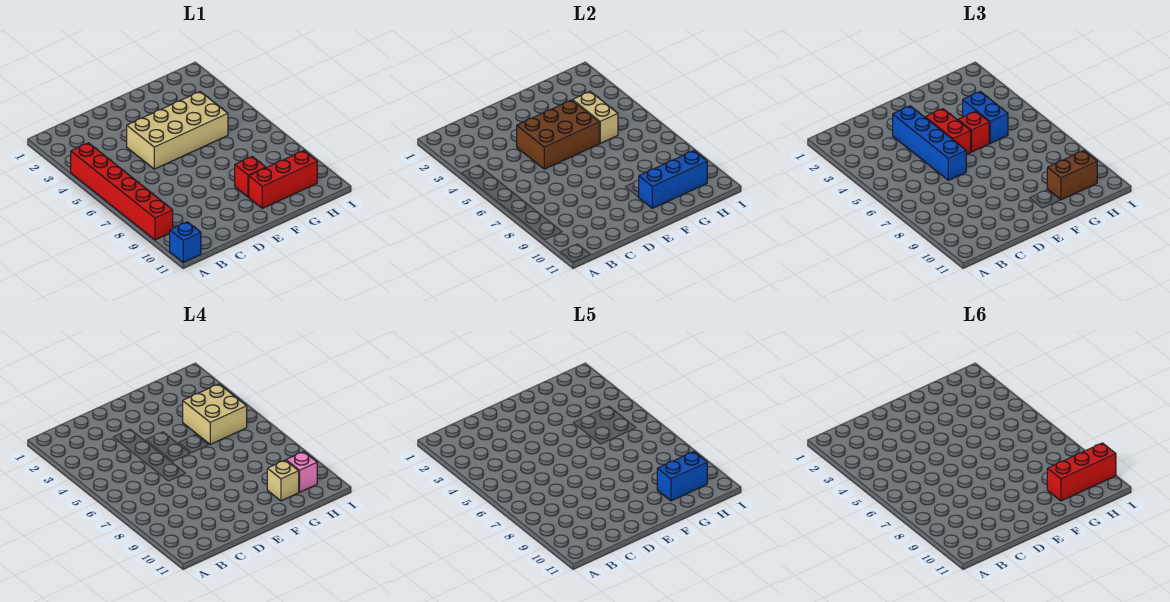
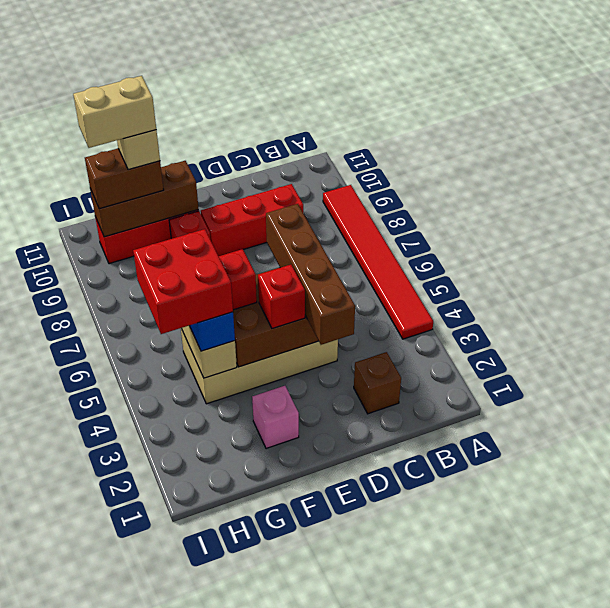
red brick A4:A9 level 1 -> red tile A4:A9 level 1
blue brick A11 level 1 -> none
none -> brown brick C2 level 1
blue brick D3:D6 level 3 -> brown brick D3:D6 level 3
red brick E4:E5 level 3 -> red brick E4 level 3
blue brick F10:H10 level 2 -> brown brick F10:H10 level 2
tan brick G4:H5 level 4 -> red brick G4:H5 level 4
blue brick G10:H10 level 5 -> tan brick G10:H10 level 5
red brick G10:I10 level 6 -> red brick C9:E9 level 1
pink brick H10 level 4 -> pink brick F2 level 1

